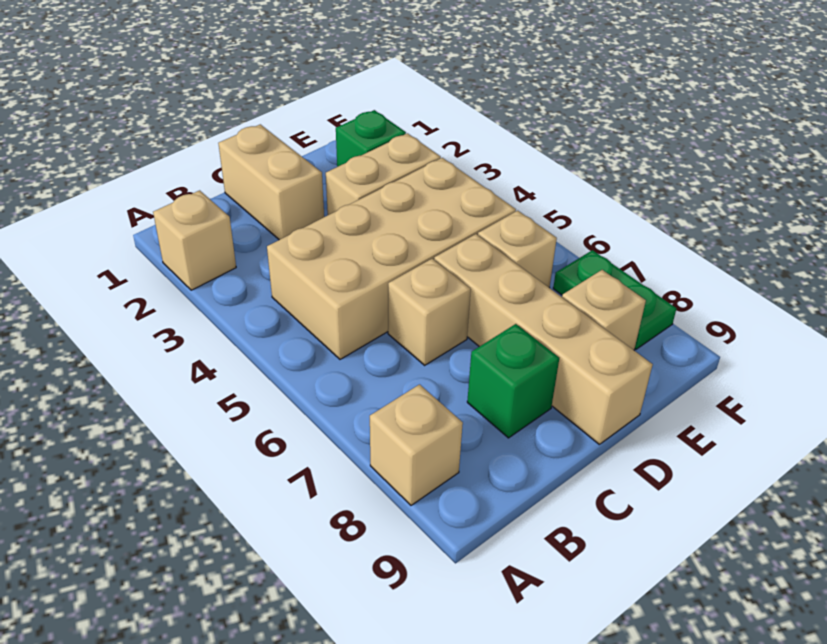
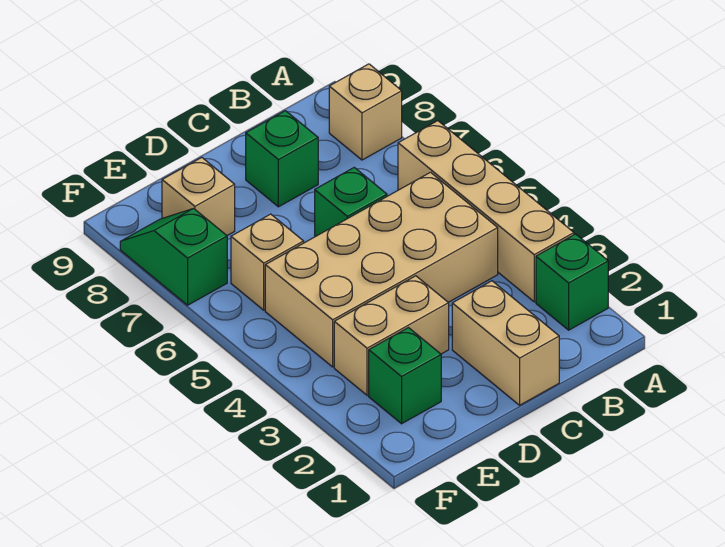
tan brick A2 level 1 -> green brick A2 level 1
tan brick C6 level 1 -> green brick C6 level 1
tan brick D6:D9 level 1 -> tan brick A3:A6 level 1
green plate F7:F8 level 1 -> green slope F7:F8 level 1 top 7

